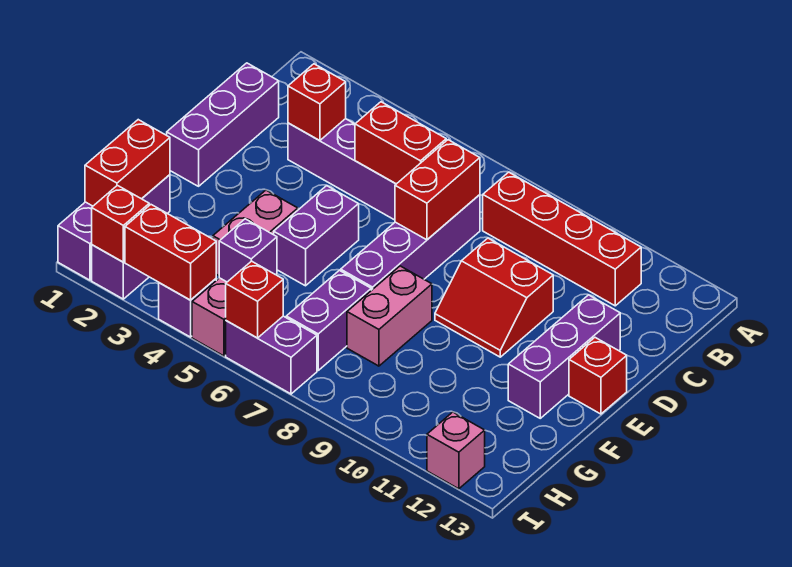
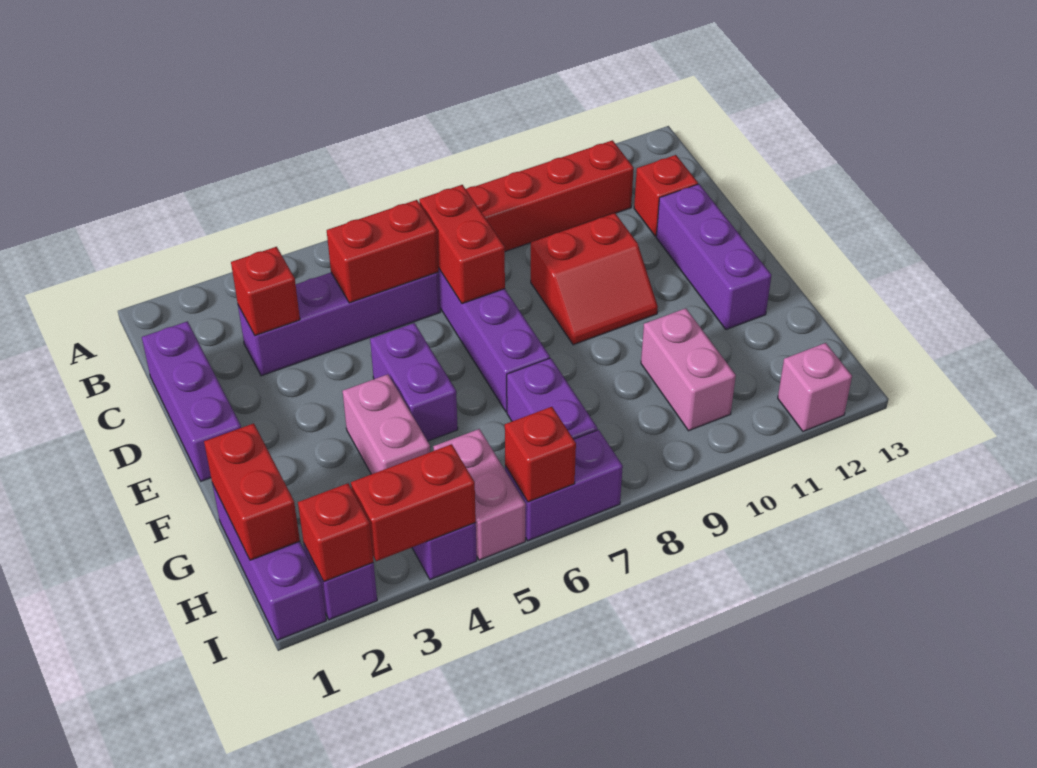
red brick E13 level 1 -> red brick C12 level 1
pink brick F8:G8 level 1 -> pink brick G10:H10 level 1
purple brick H5 level 2 -> none

